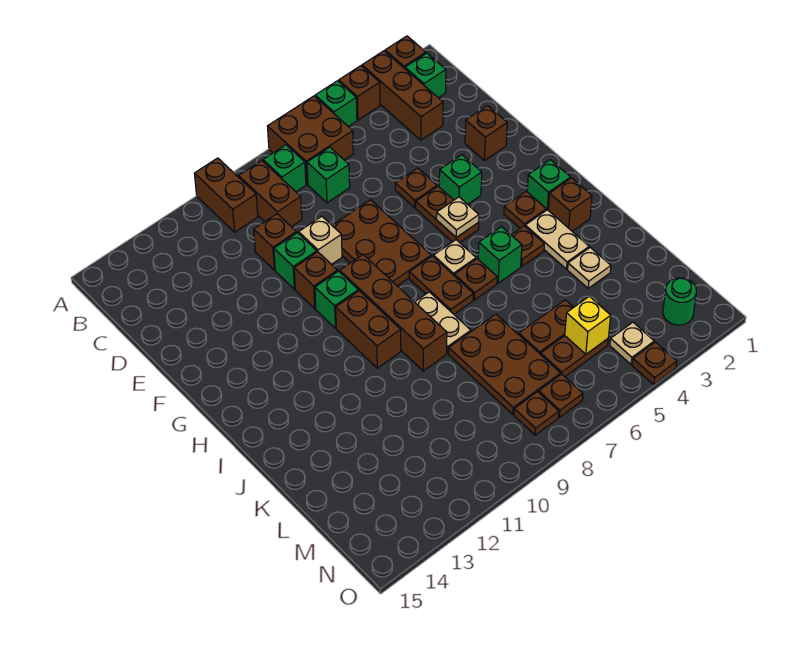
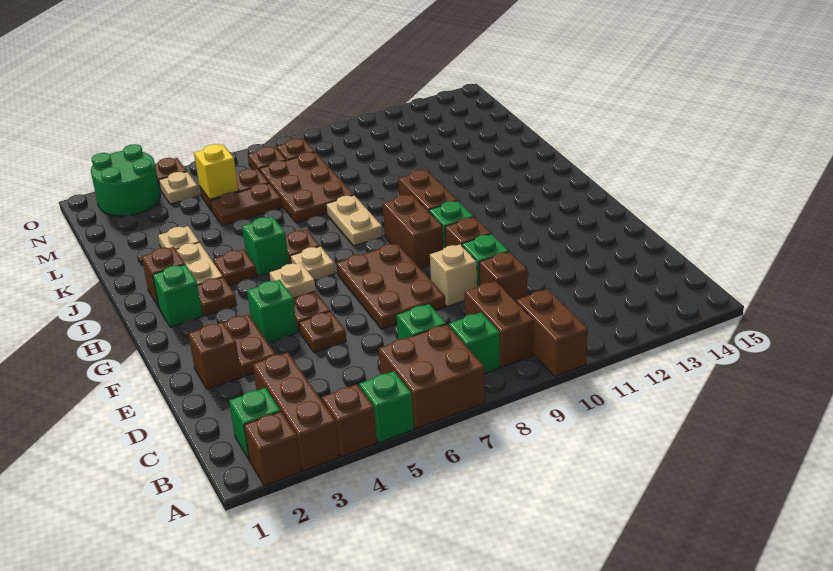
brown brick G9:J9 level 1 -> brown brick G9:H9 level 1
brown plate H7:I7 level 1 -> brown plate E3:F3 level 1
green round brick N2 level 1 -> green round brick N2:O3 level 1

